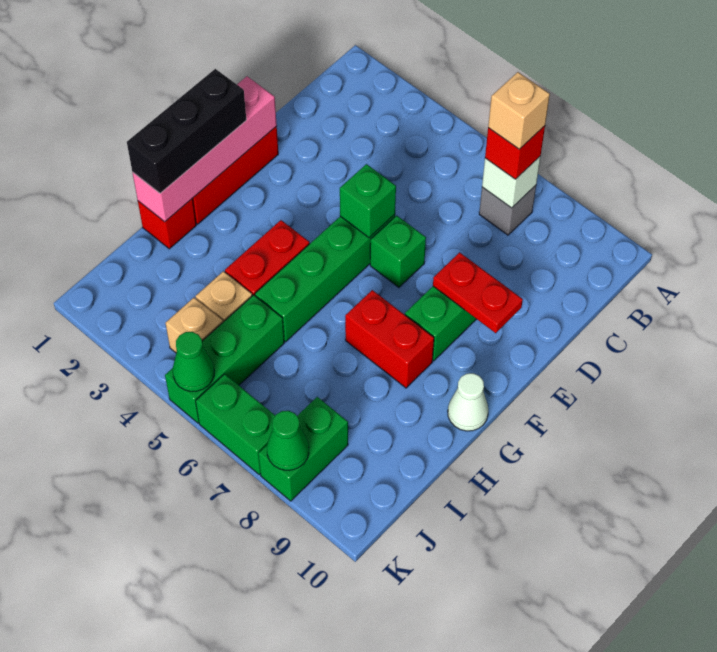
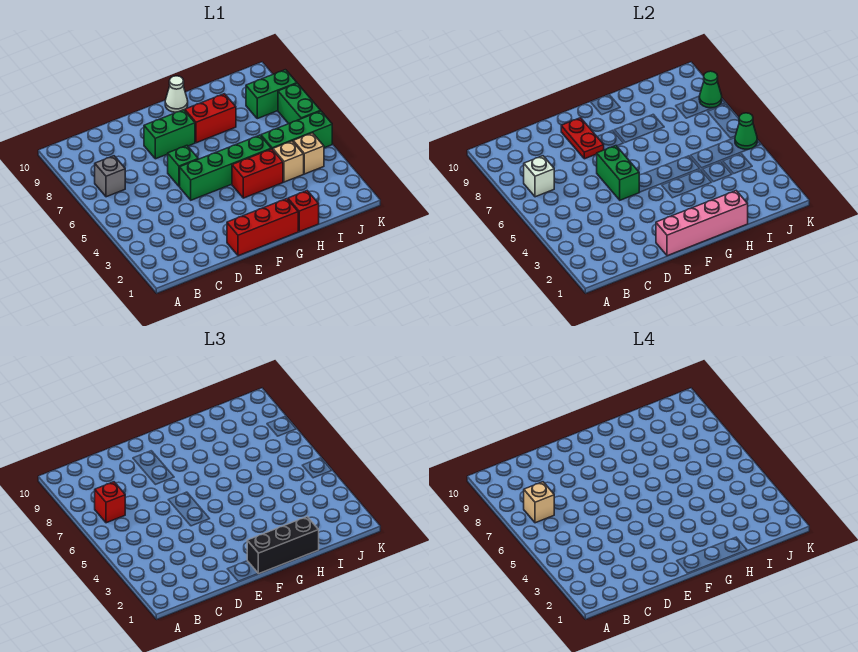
green brick E5 level 2 -> green brick E5:E6 level 2
red brick G7:G8 level 1 -> red brick G8:H8 level 1

